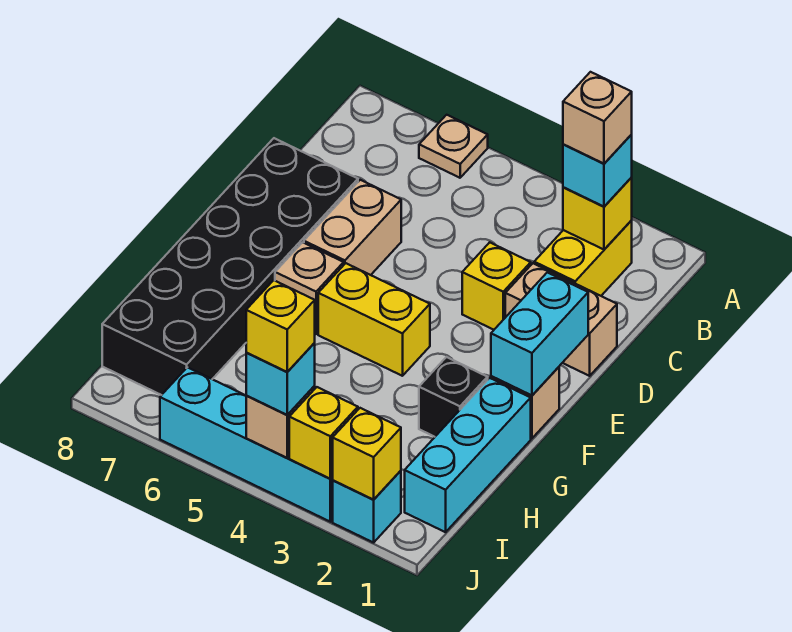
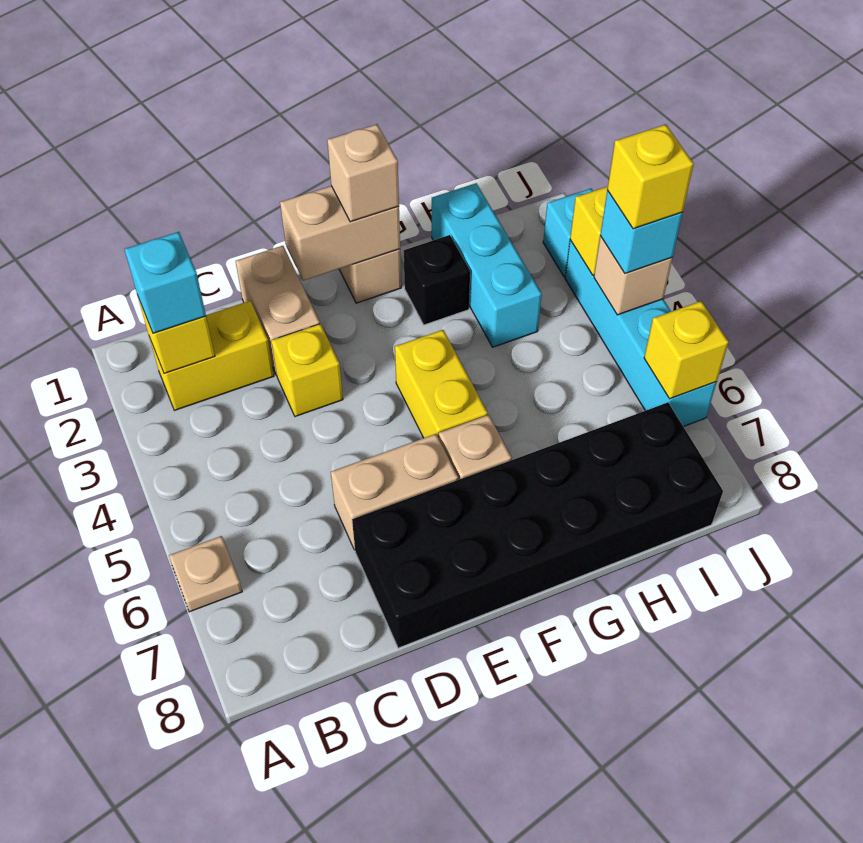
tan brick B2 level 4 -> tan brick F1 level 3
cyan brick E1:F1 level 2 -> tan brick E1:F1 level 2
cyan brick G1:I1 level 1 -> cyan brick H1:H3 level 1
yellow brick J2 level 2 -> yellow brick J6 level 2

